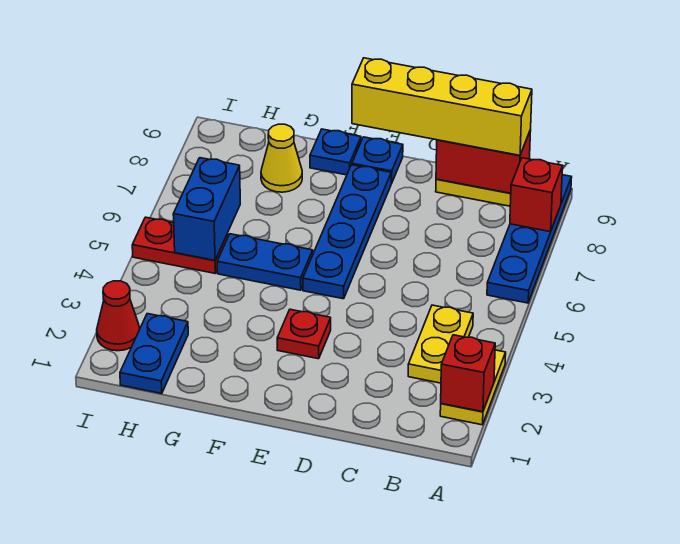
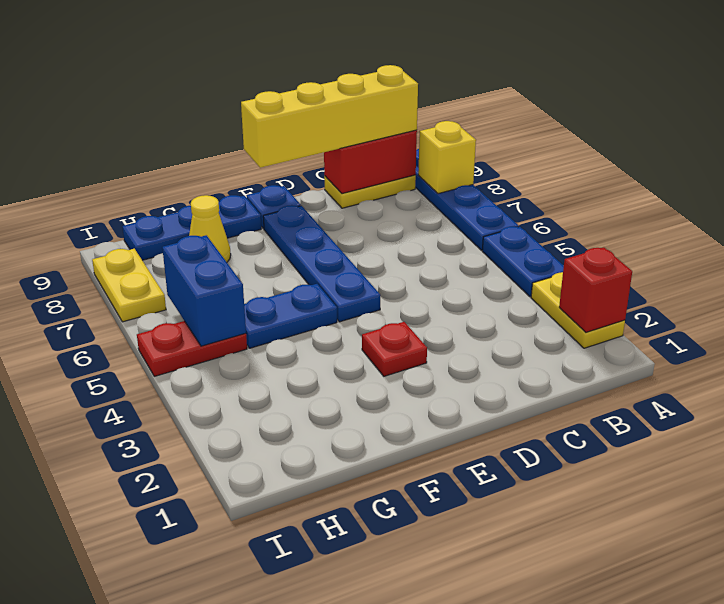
red brick A8 level 2 -> yellow brick A8 level 2
yellow plate B3:B4 level 1 -> yellow plate I7:I8 level 1
blue plate F9 level 1 -> blue plate F9:H9 level 1
blue plate H1:H2 level 1 -> blue plate A4:A5 level 1
red cone I2 level 1 -> none

